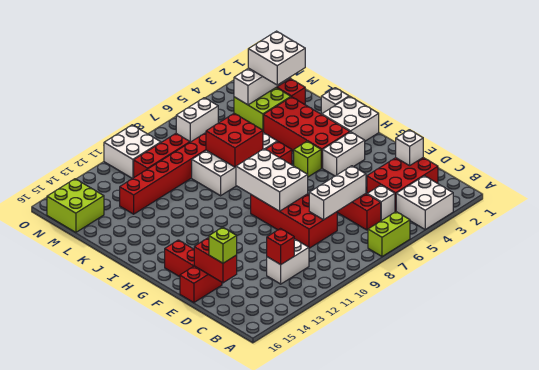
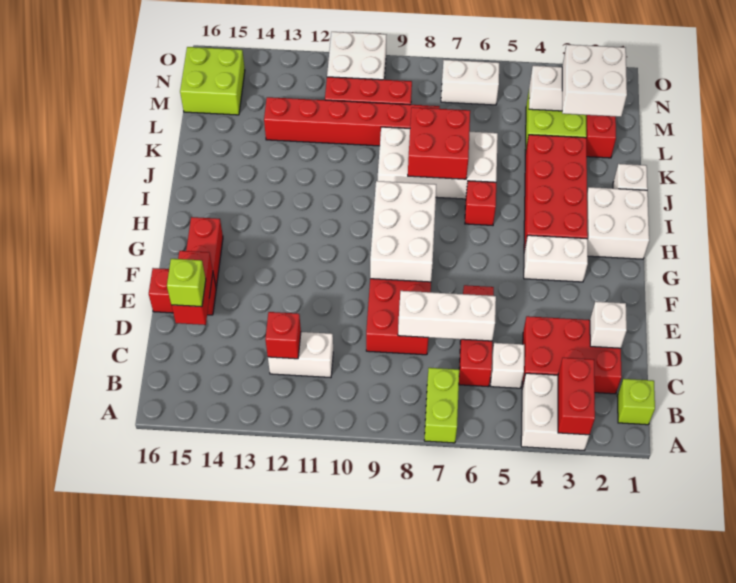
none -> red brick A3:B3 level 2
lime brick A6:A7 level 1 -> lime brick A7:B7 level 1
lime brick H5 level 1 -> lime brick B1 level 1

